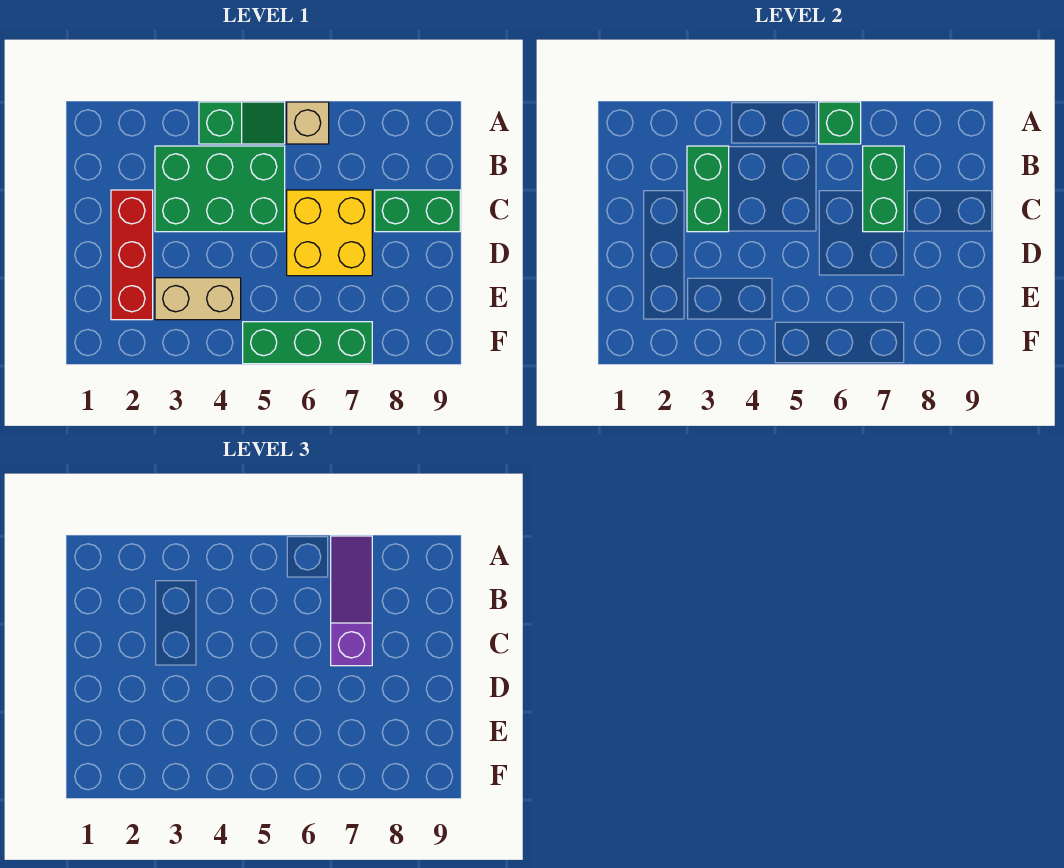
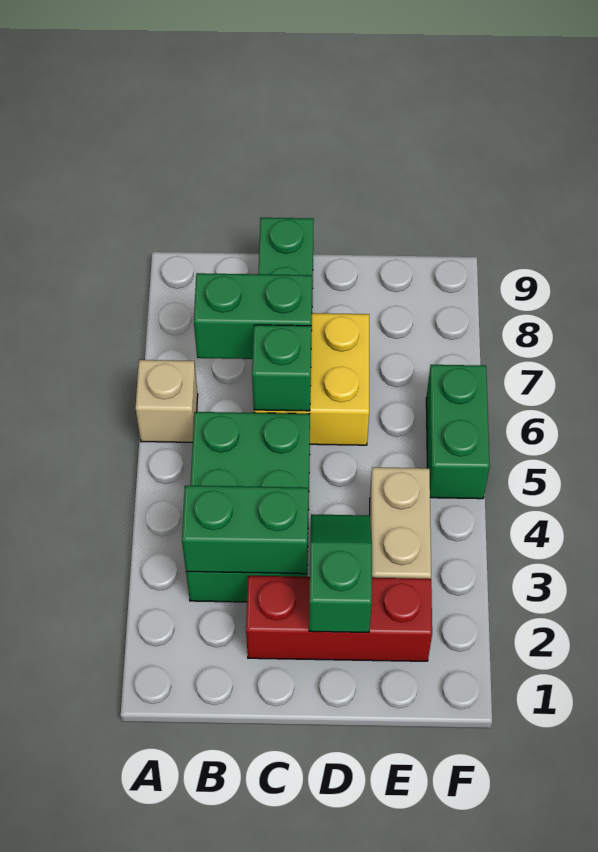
green slope A4:A5 level 1 top 4 -> green slope D2:D3 level 2 top 2
green brick A6 level 2 -> green brick C6 level 2
purple slope A7:C7 level 3 top C -> none
green brick F5:F7 level 1 -> green brick F5:F6 level 1

